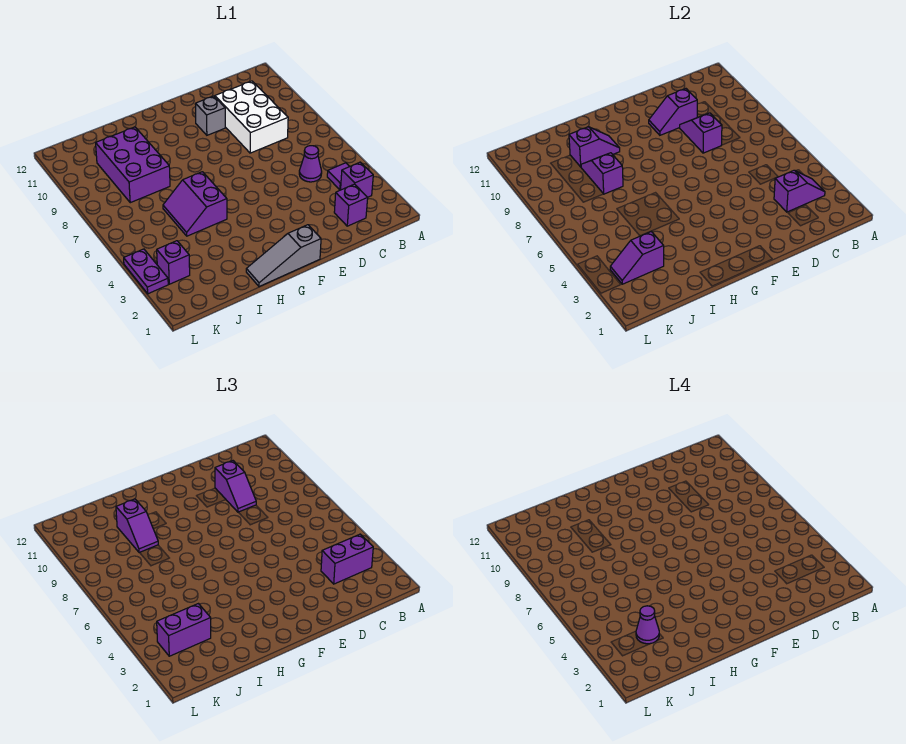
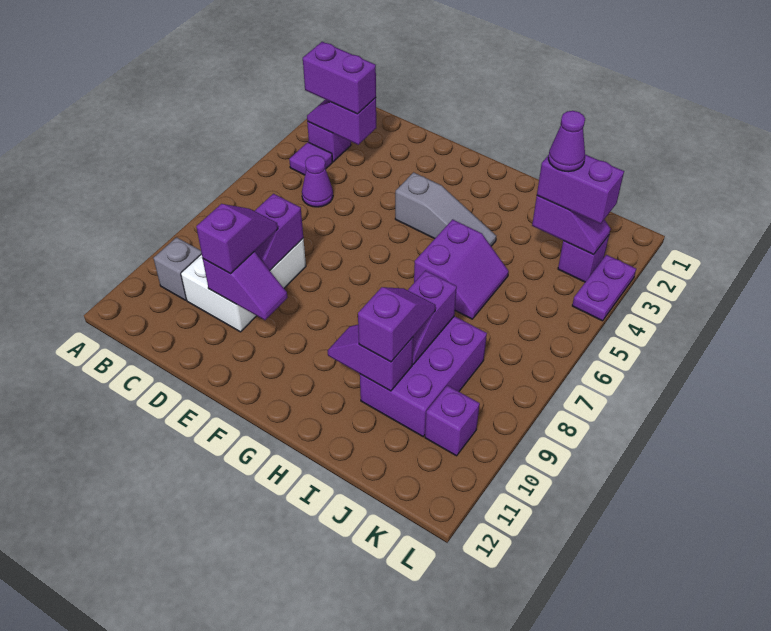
purple brick C2 level 1 -> purple brick K10 level 1
grey brick E10 level 1 -> grey brick B10 level 1
grey slope F1:H1 level 1 top F -> grey slope F4:H4 level 1 top F

